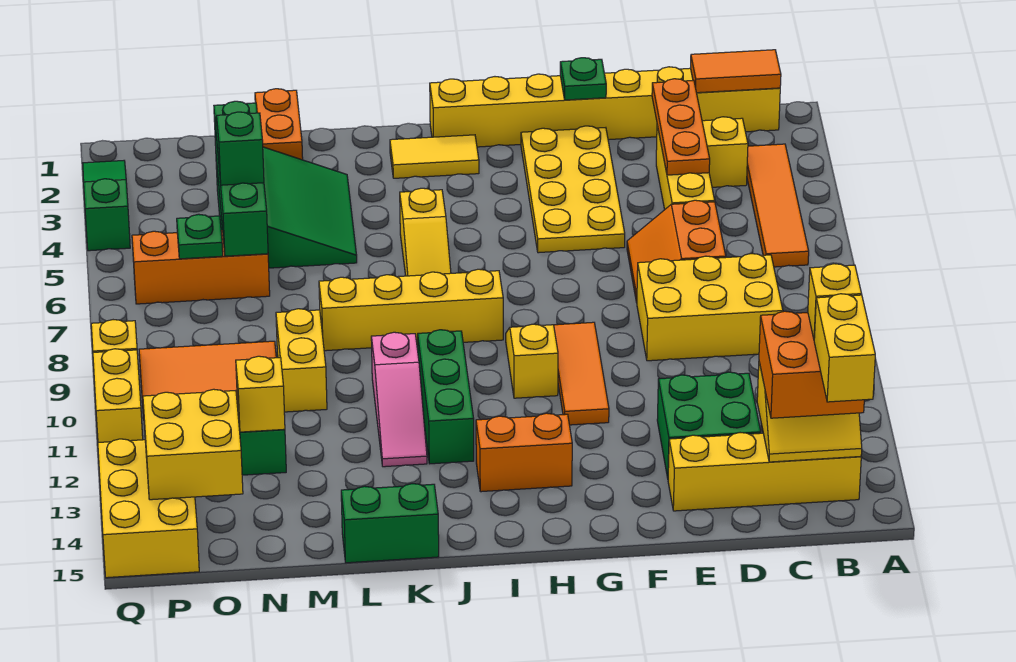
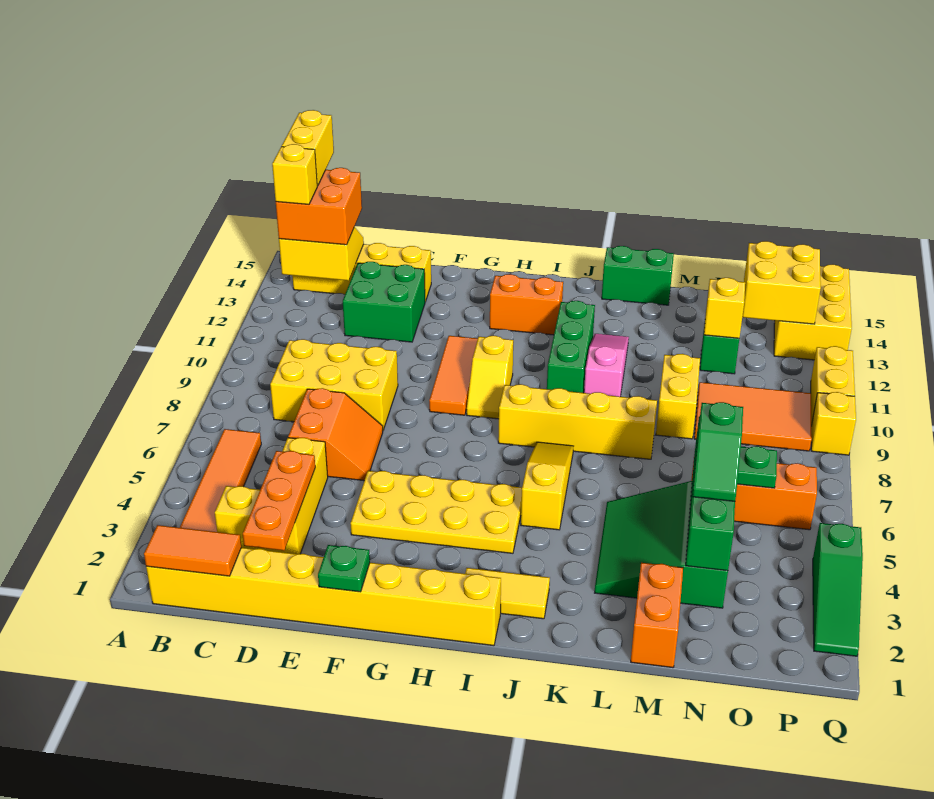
yellow plate F2:G5 level 1 -> yellow plate F4:I5 level 1

